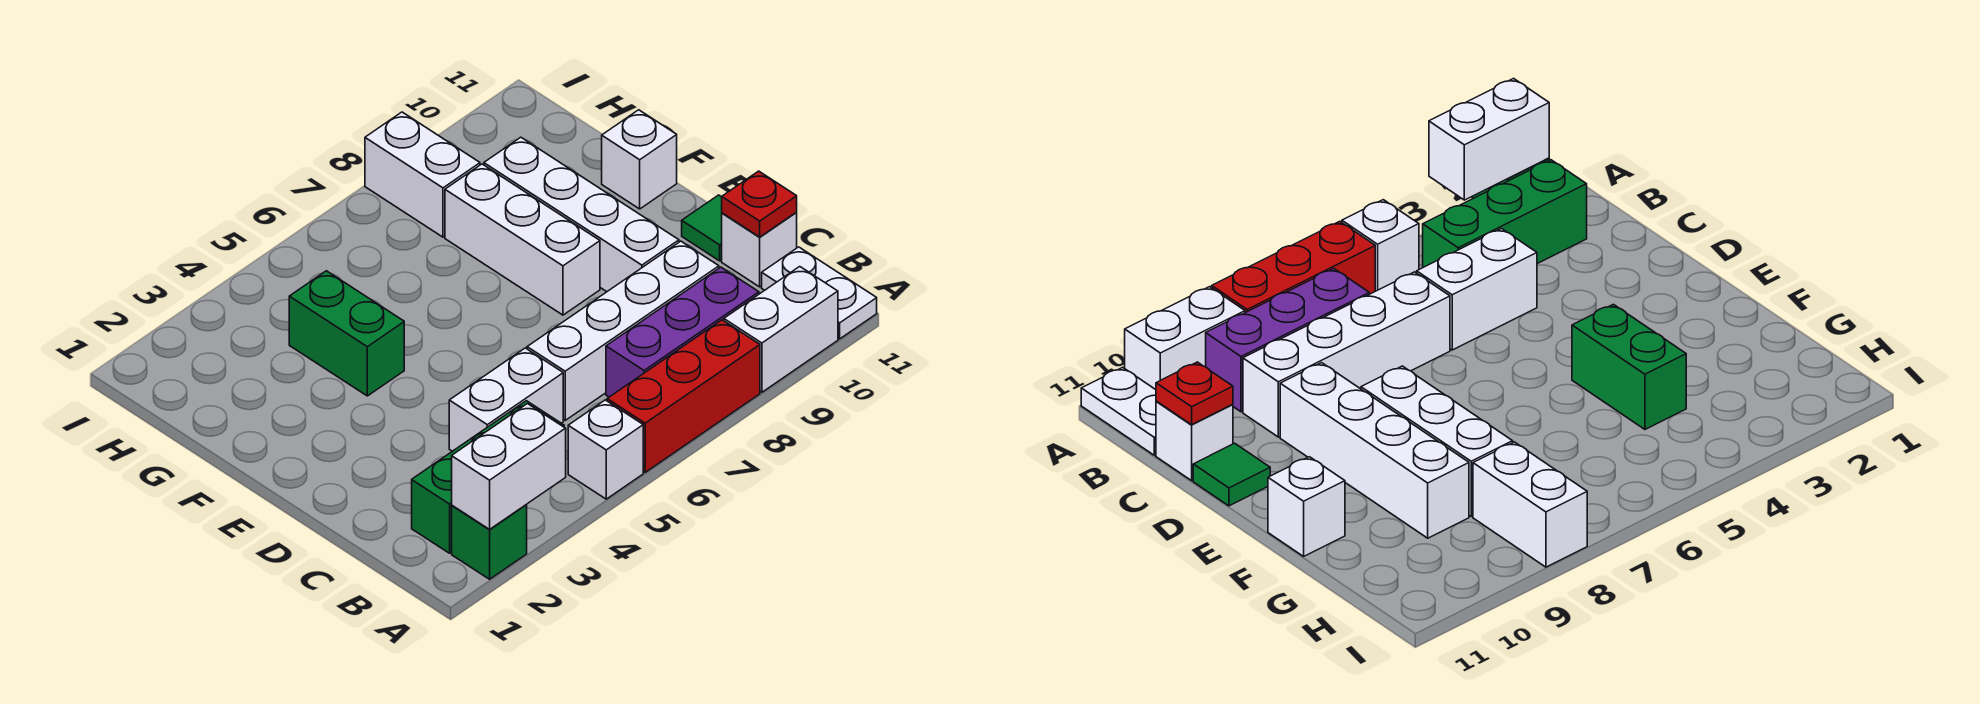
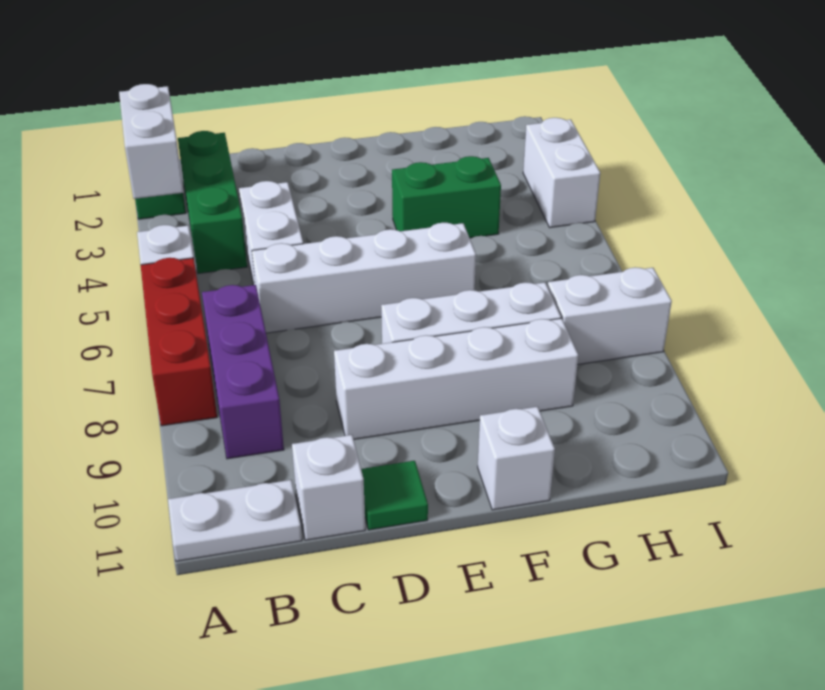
white brick A9:A10 level 1 -> white brick I3:I4 level 1
white brick C6:C9 level 1 -> white brick C6:F6 level 1
red plate C11 level 2 -> none

